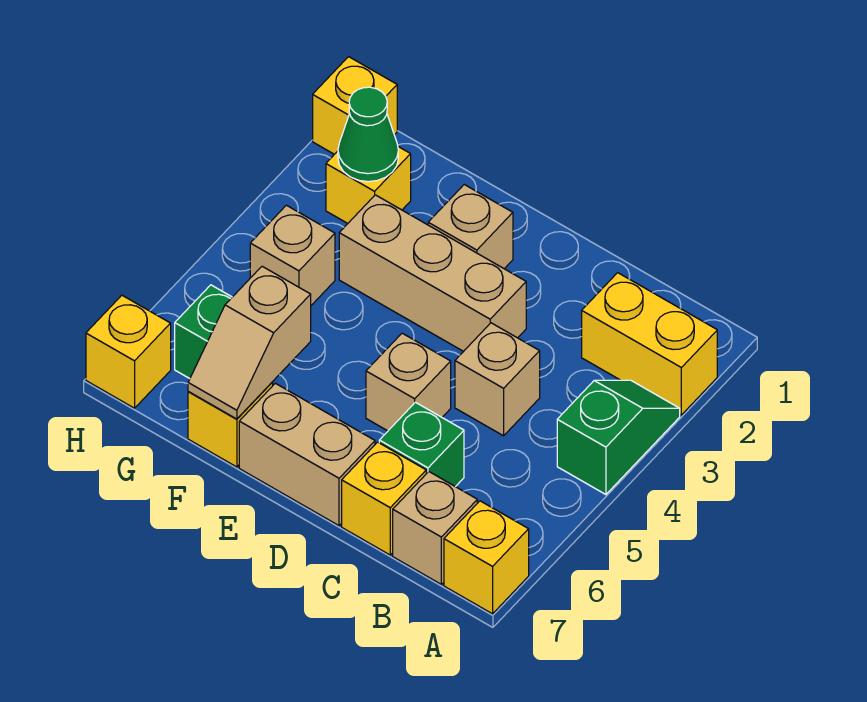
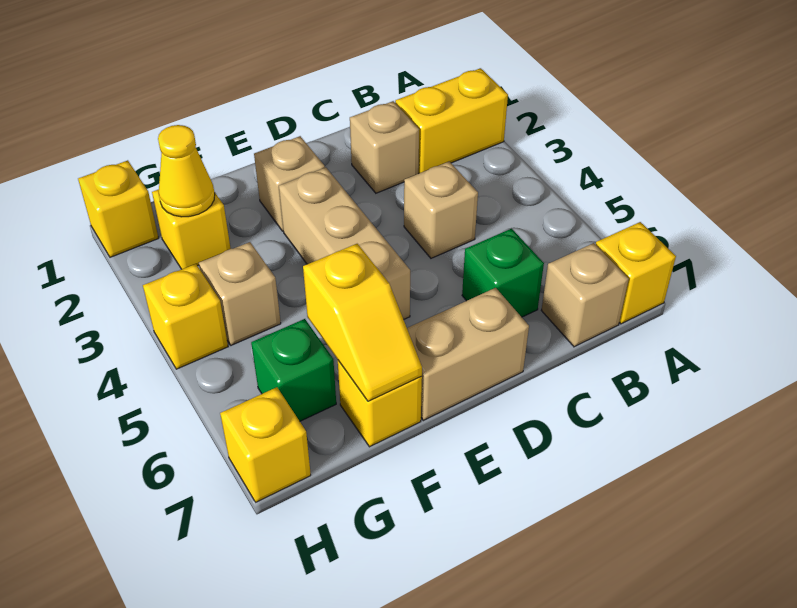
green slope A3:A4 level 1 top 4 -> none
yellow brick C7 level 1 -> yellow brick H4 level 1
tan brick D3:F3 level 1 -> tan brick E3:E5 level 1
tan brick D5 level 1 -> tan brick C2 level 1
tan slope F6:F7 level 2 top 6 -> yellow slope F6:F7 level 2 top 6
green cone G2 level 2 -> yellow cone G2 level 2

